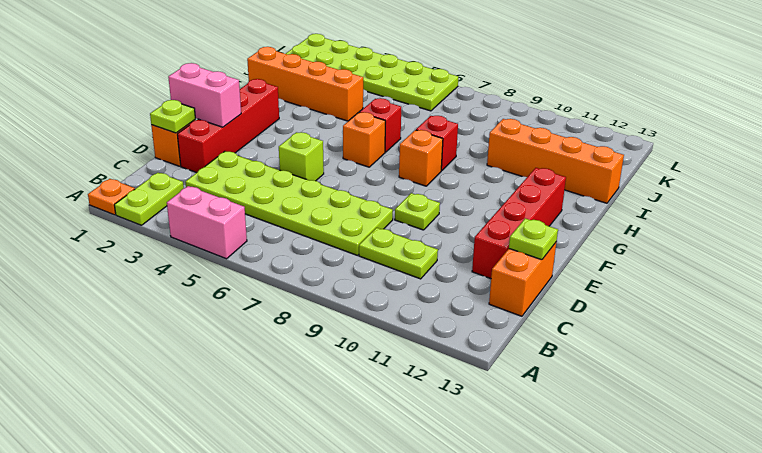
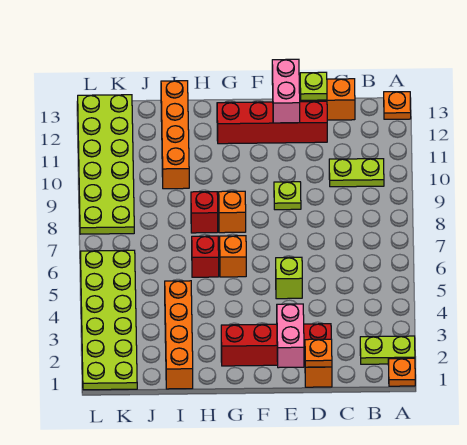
pink brick A4:A5 level 1 -> pink brick E12:E13 level 2
none -> orange plate A13 level 1
lime plate C3:D8 level 1 -> lime plate K8:L13 level 1
lime plate C9:C10 level 1 -> lime plate B10:C10 level 1
lime plate D1 level 2 -> orange plate D1 level 2

